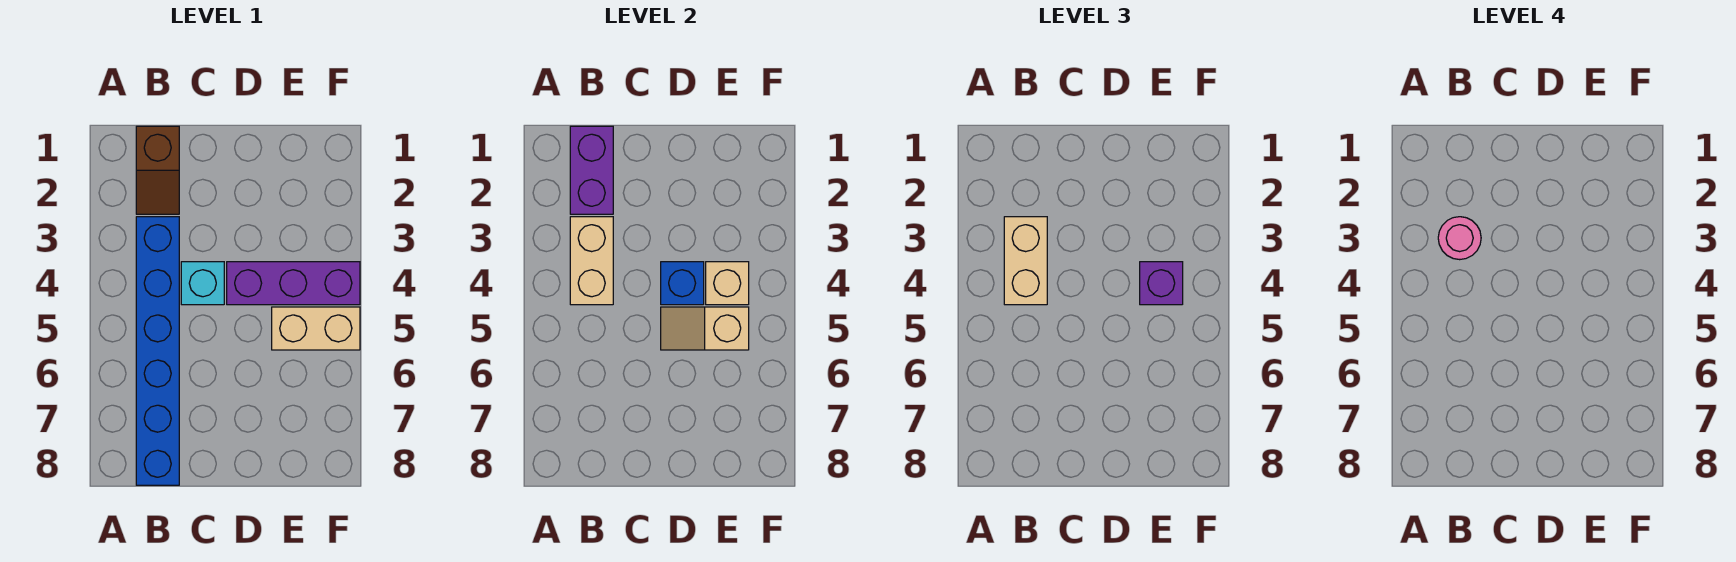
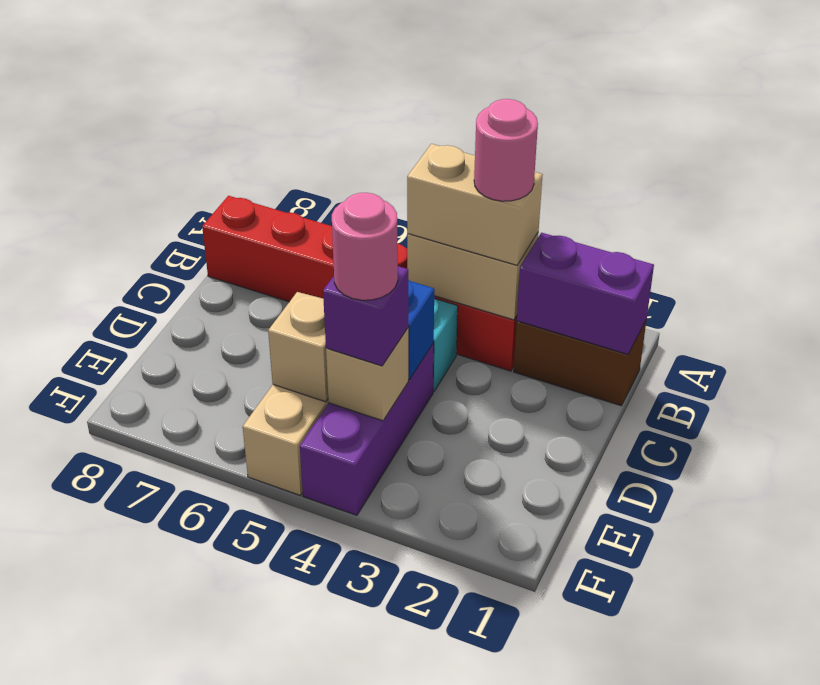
brown slope B1:B2 level 1 top 1 -> brown brick B1:B2 level 1
blue brick B3:B8 level 1 -> red brick B3:B8 level 1
none -> pink round brick E4 level 4

